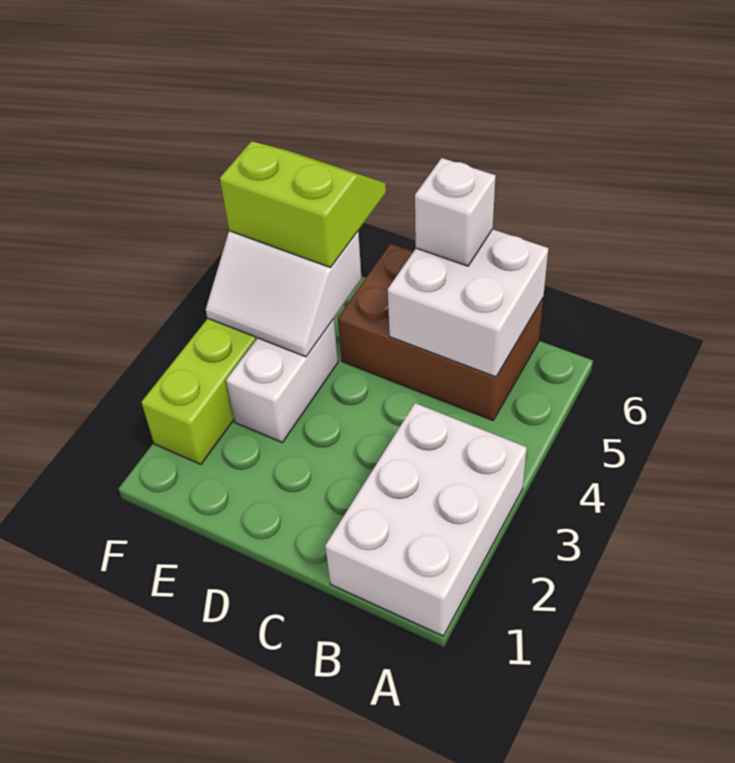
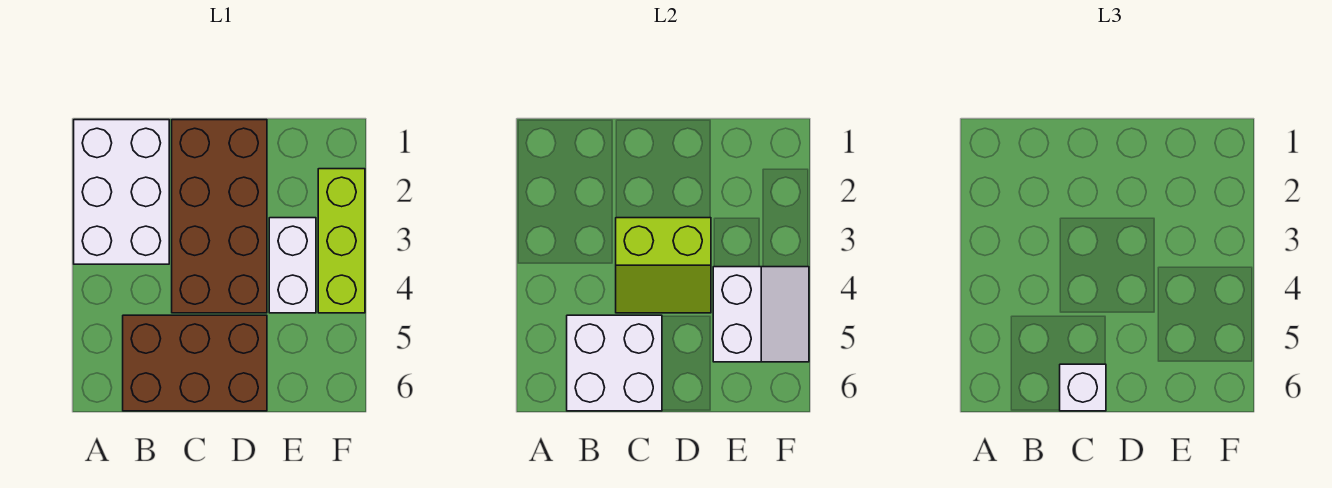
none -> brown brick C1:D4 level 1
white slope E4:F5 level 2 top 5 -> white slope E4:F5 level 2 top E
lime slope E5:F6 level 3 top 5 -> lime slope C3:D4 level 2 top 3

